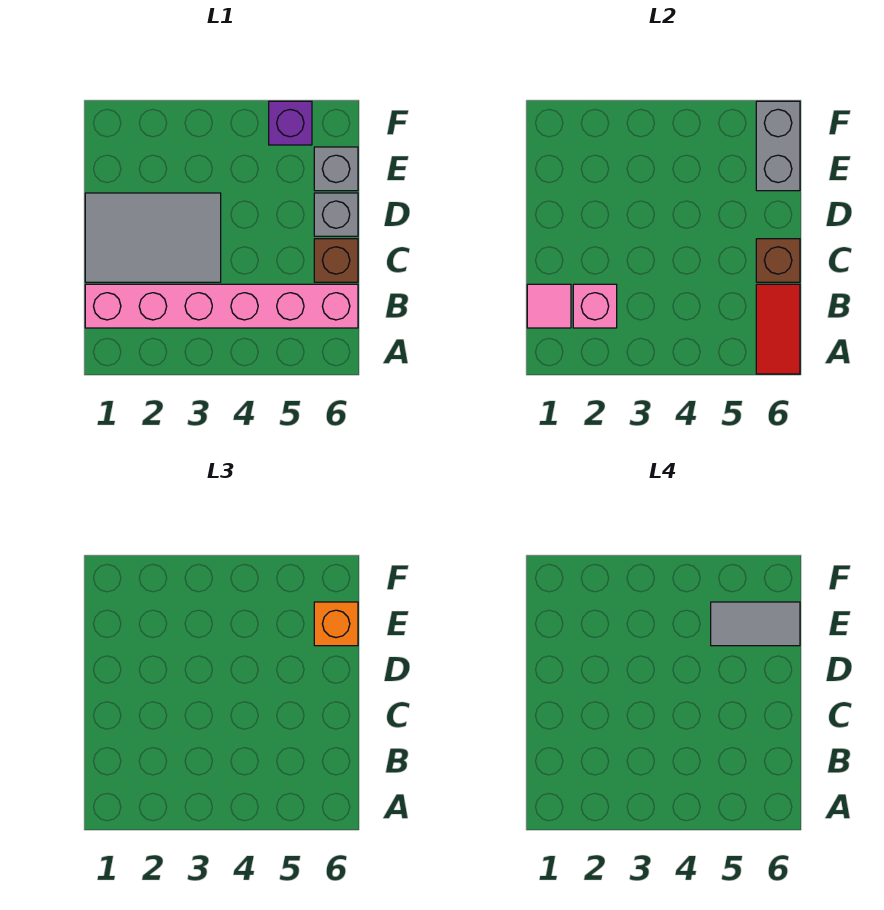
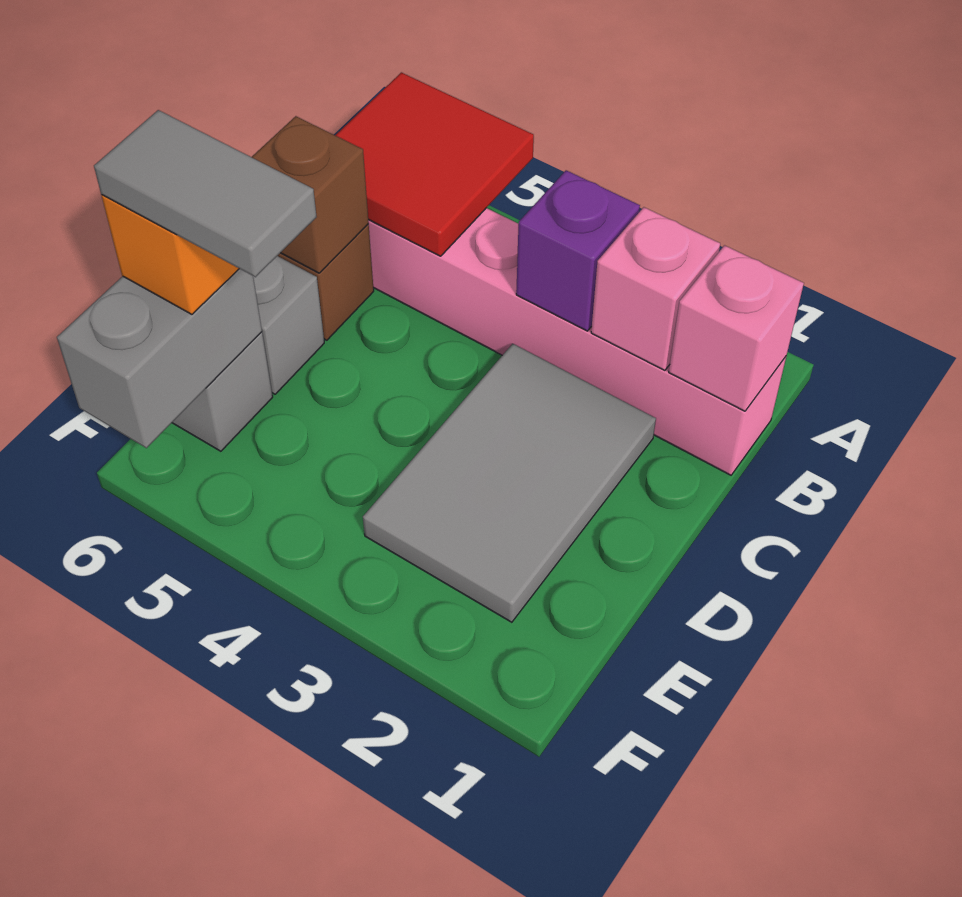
red tile A6:B6 level 2 -> red tile A5:B6 level 2
pink tile B1 level 2 -> pink brick B1 level 2
grey tile C1:D3 level 1 -> grey tile C2:E3 level 1
purple brick F5 level 1 -> purple brick B3 level 2

